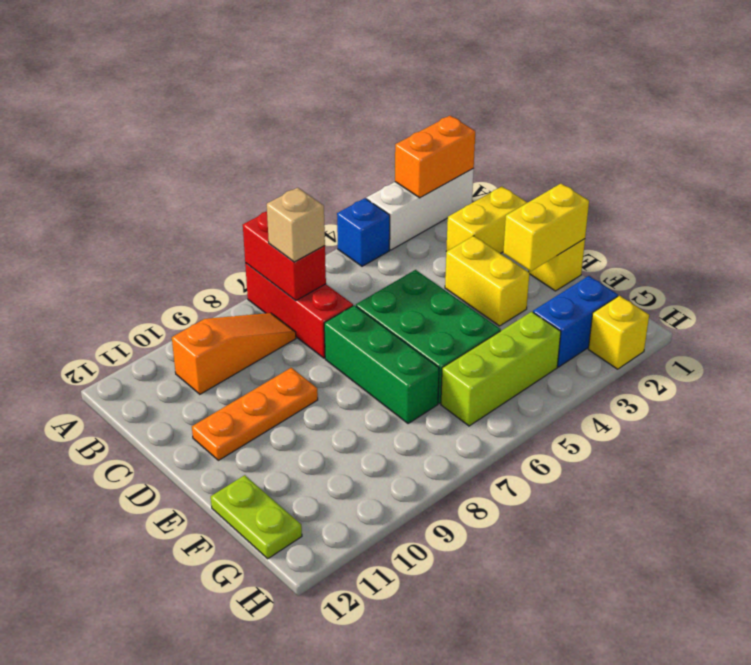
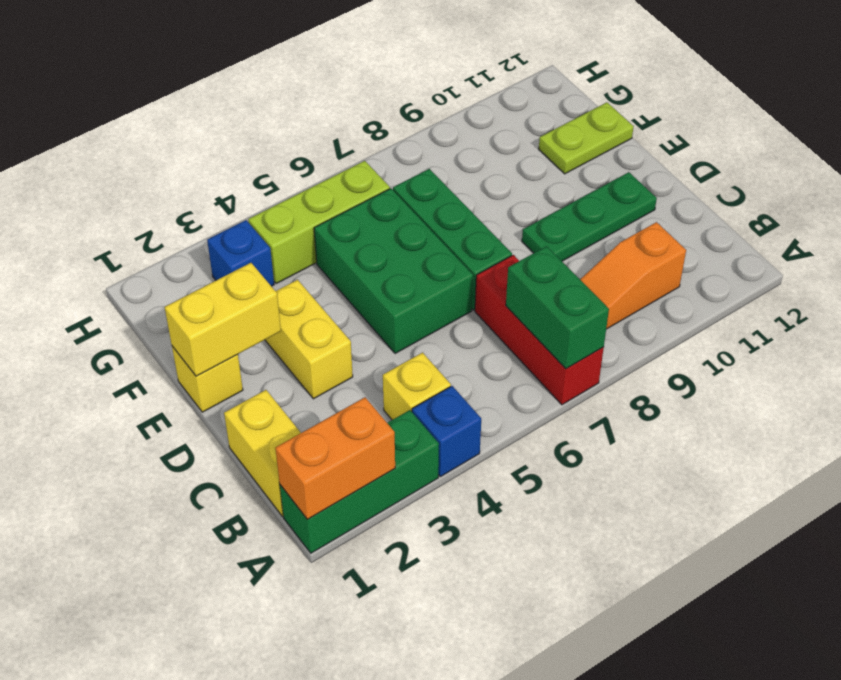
white brick A1:A3 level 1 -> green brick A1:A3 level 1
red brick A7:B7 level 2 -> green brick A7:B7 level 2
tan brick B7 level 3 -> none
yellow brick C1:C2 level 1 -> yellow brick B1:C1 level 1
orange plate D9:D11 level 1 -> green plate D9:D11 level 1
lime plate F12:G12 level 1 -> lime plate F11:F12 level 1
blue brick G2:G3 level 1 -> blue brick G3 level 1
yellow brick H2 level 1 -> yellow brick B4 level 1

